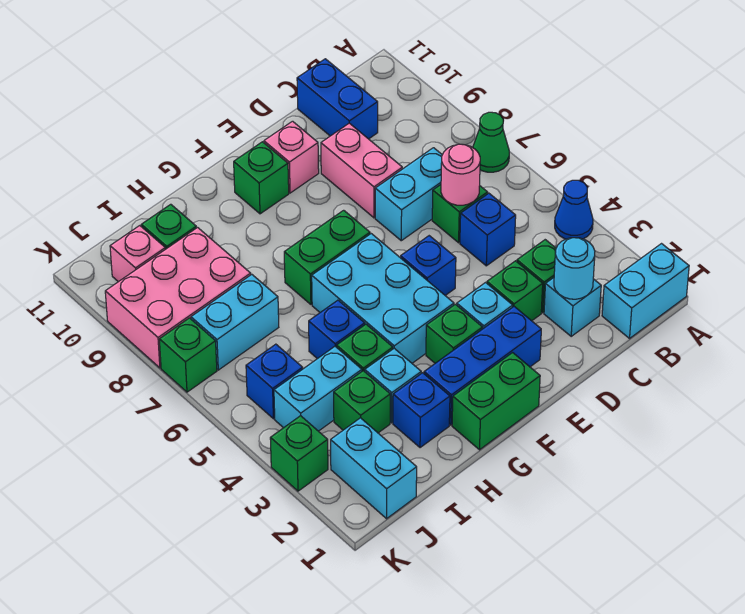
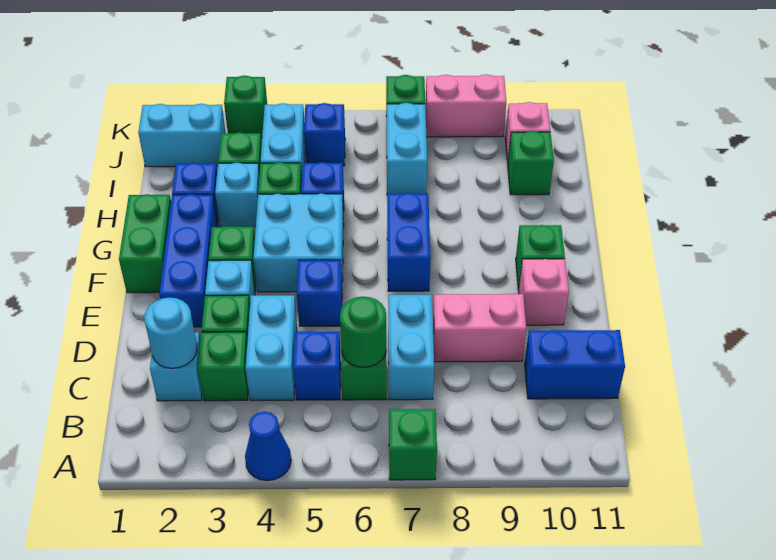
cyan brick A1:B1 level 1 -> cyan brick C4:D4 level 1
green cone A7 level 1 -> green brick A7 level 1
pink round brick C6 level 2 -> green round brick C6 level 2
cyan brick F4:G6 level 1 -> cyan brick F4:G5 level 1
green brick F7:G7 level 1 -> blue brick F7:G7 level 1
pink brick I8:K9 level 1 -> pink brick K8:K9 level 1

